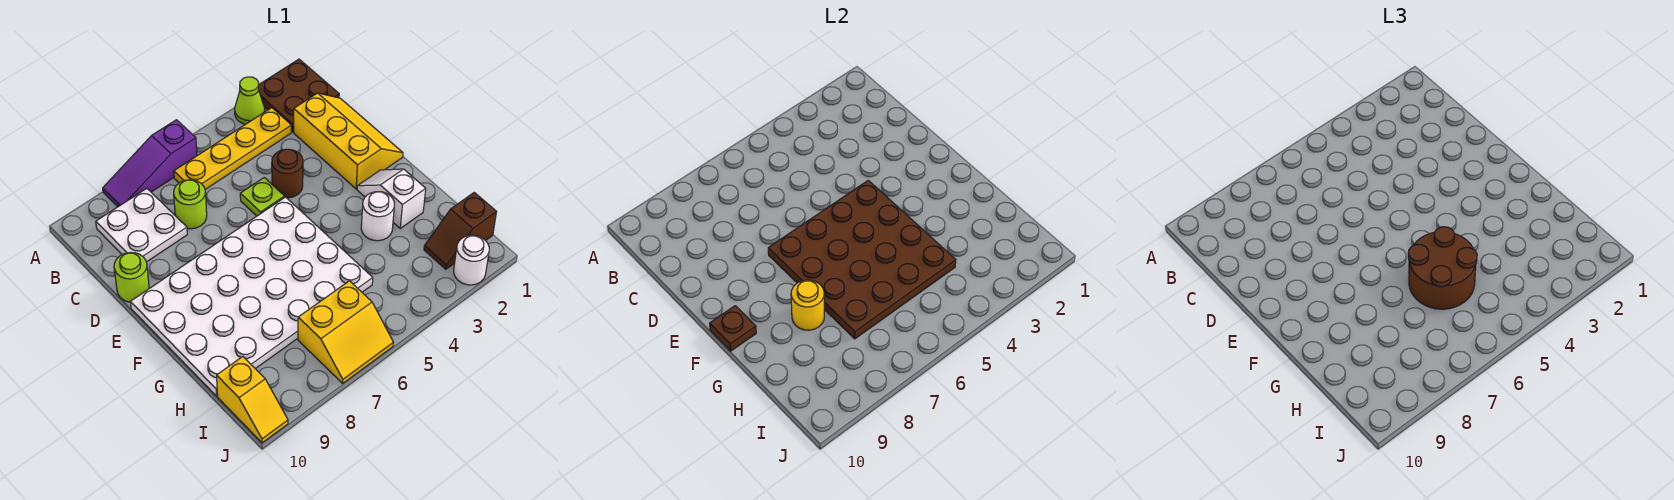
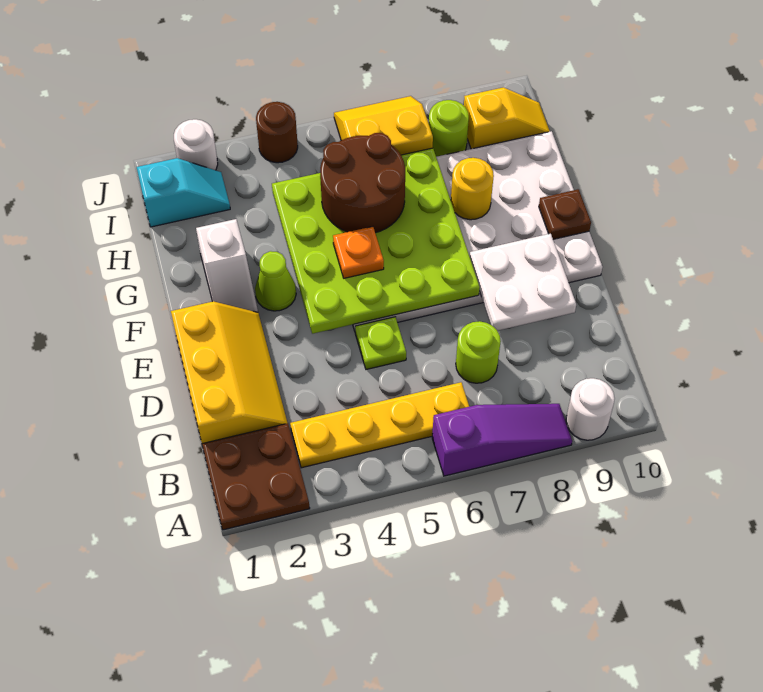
lime cone A3 level 1 -> lime cone F3 level 1
white plate B8:C9 level 1 -> white plate D8:E9 level 2
yellow slope C1:E2 level 1 top 2 -> yellow slope C1:E2 level 1 top 1
brown round brick D4 level 1 -> brown round brick J4 level 1
lime round brick D10 level 1 -> lime round brick I8 level 1
brown plate E4:H7 level 2 -> lime plate E4:H7 level 2
none -> orange plate F5 level 3
white round brick G3 level 1 -> white round brick A9 level 1
brown slope I1:I2 level 1 top 1 -> cyan slope I1:I2 level 1 top 1
yellow slope I10:J10 level 1 top I -> yellow slope I9:I10 level 1 top 9

